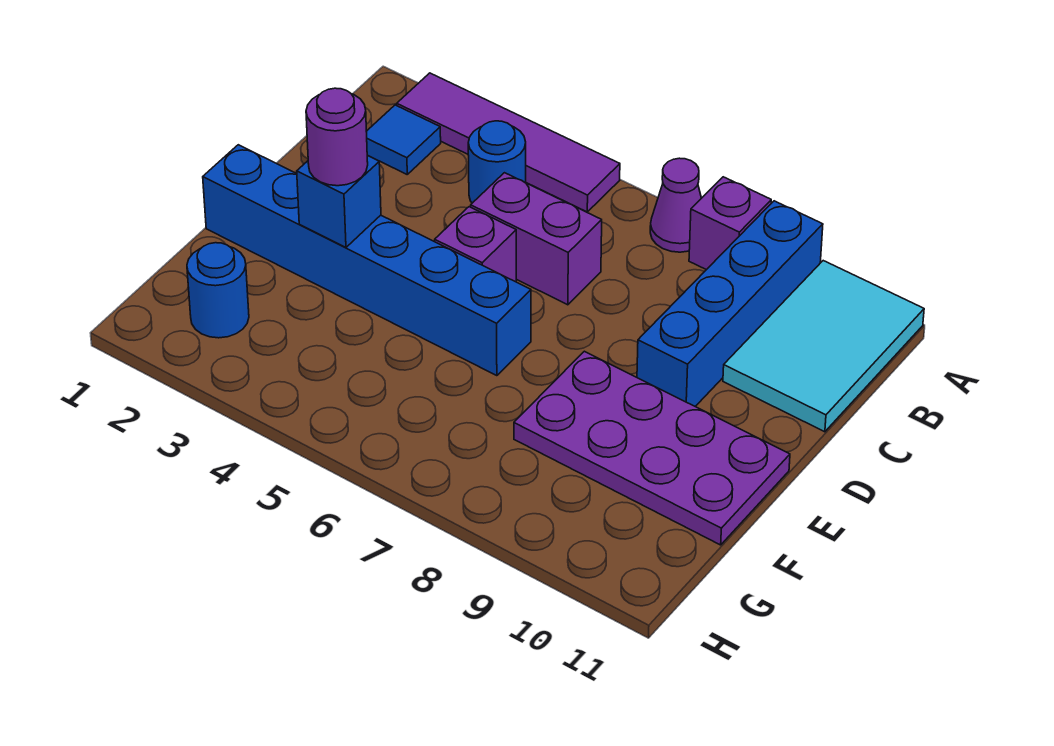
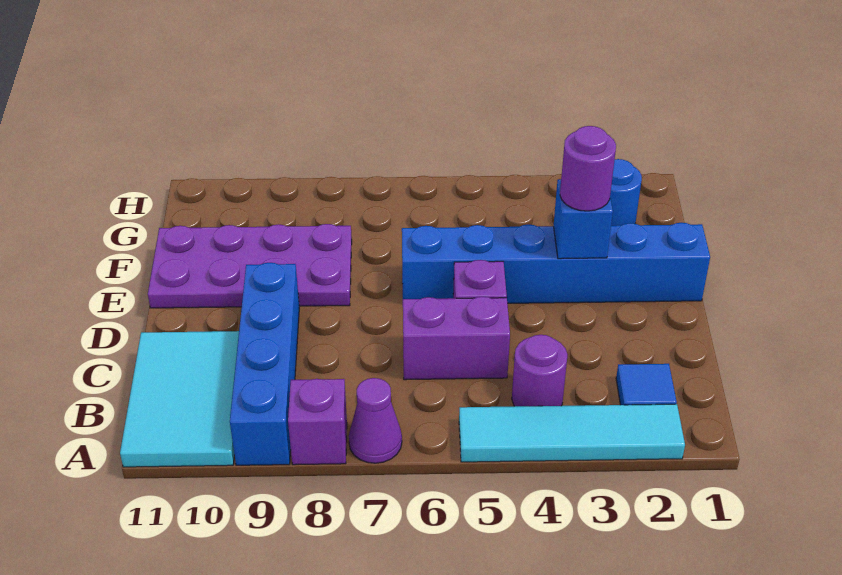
purple tile A2:A5 level 1 -> cyan tile A2:A5 level 1
blue round brick B4 level 1 -> purple round brick B4 level 1

